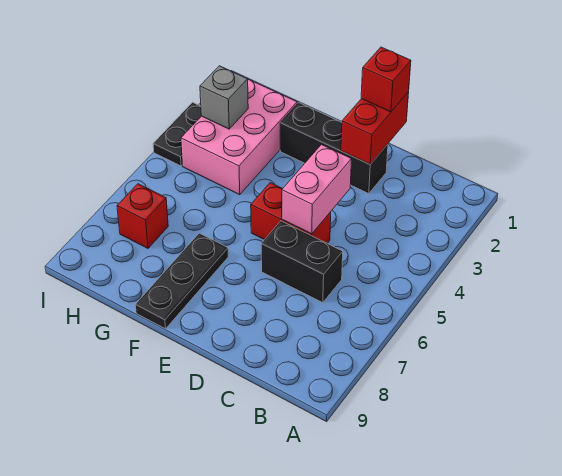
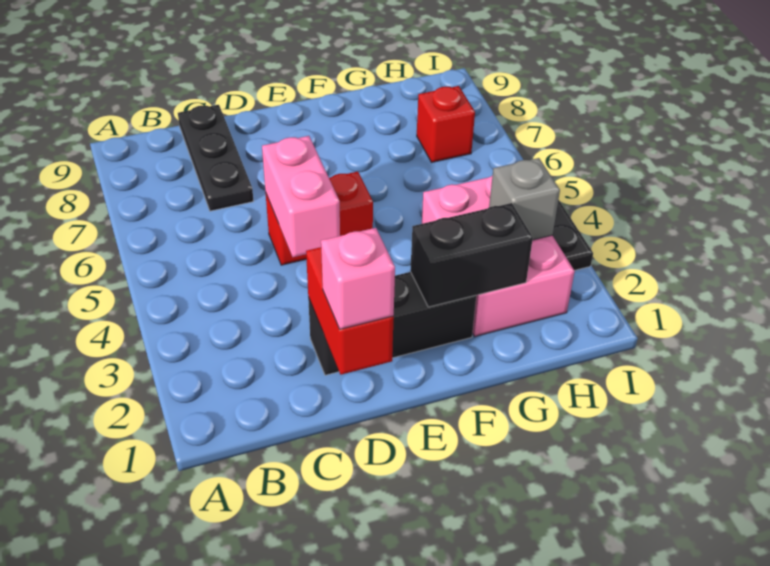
black brick C6:D6 level 1 -> black brick F2:G2 level 2
red brick D1 level 3 -> pink brick D1 level 3
black plate F7:F9 level 1 -> black plate C7:C9 level 1

